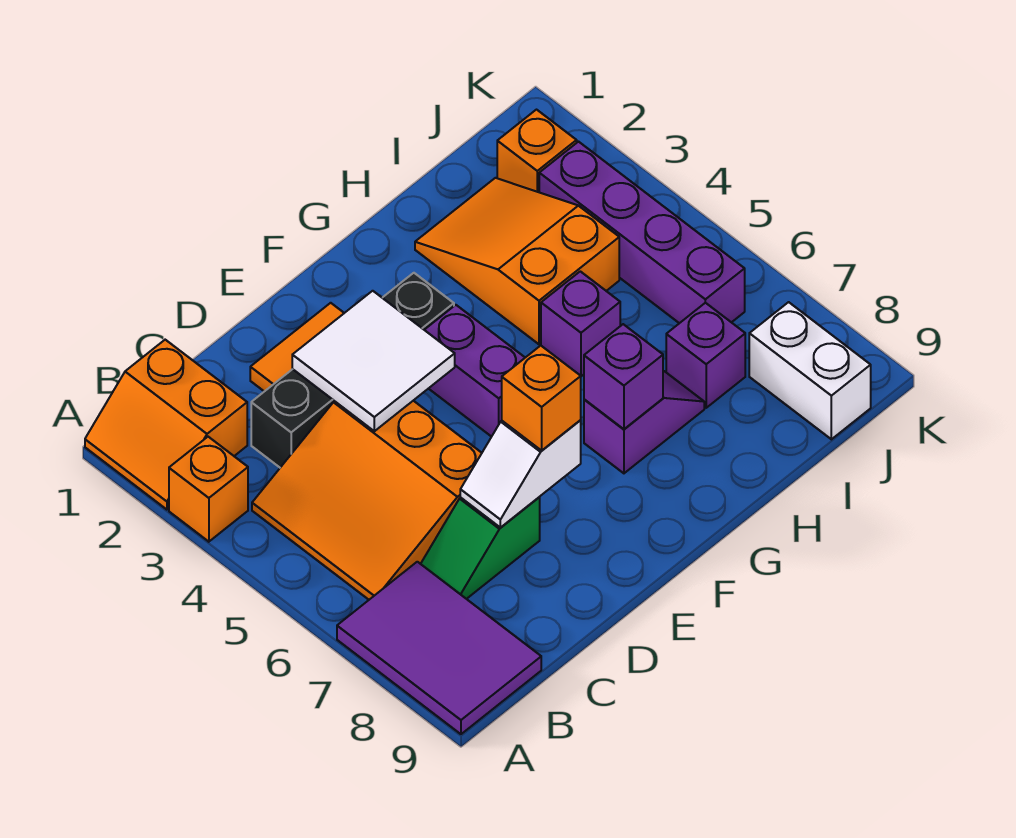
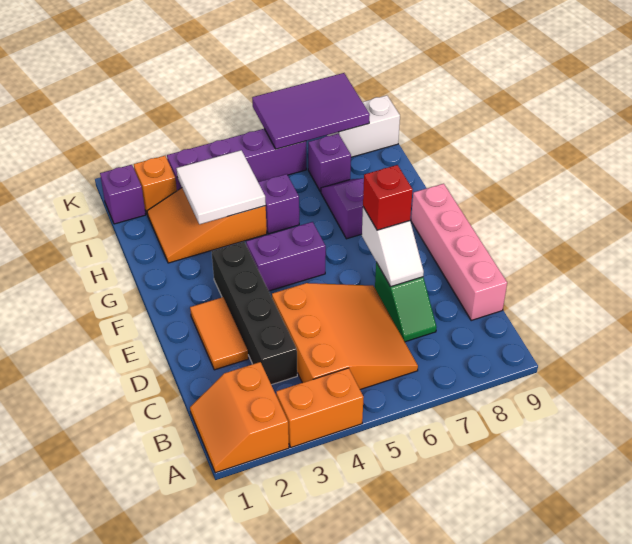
orange slope A1:B2 level 1 top B -> orange slope A1:B2 level 1 top 2
orange brick A3 level 1 -> orange brick A3:A4 level 1
purple tile A7:B9 level 1 -> purple tile J6:K8 level 2
orange slope B4:D6 level 1 top D -> orange slope B4:D6 level 1 top 4
none -> pink brick C9:F9 level 1
white tile D3:E4 level 2 -> white tile H3:I4 level 2
orange brick E7 level 3 -> red brick E7 level 3
purple brick G7 level 2 -> purple brick J1 level 1

